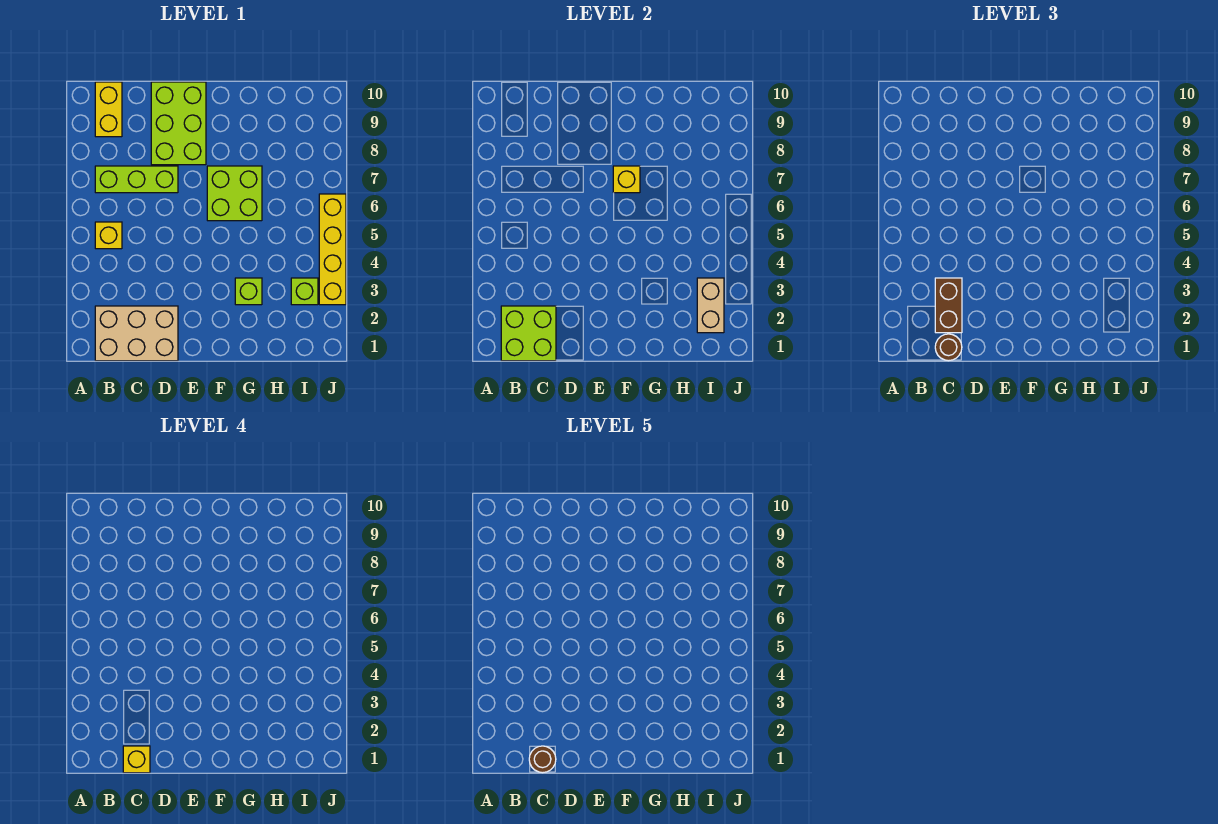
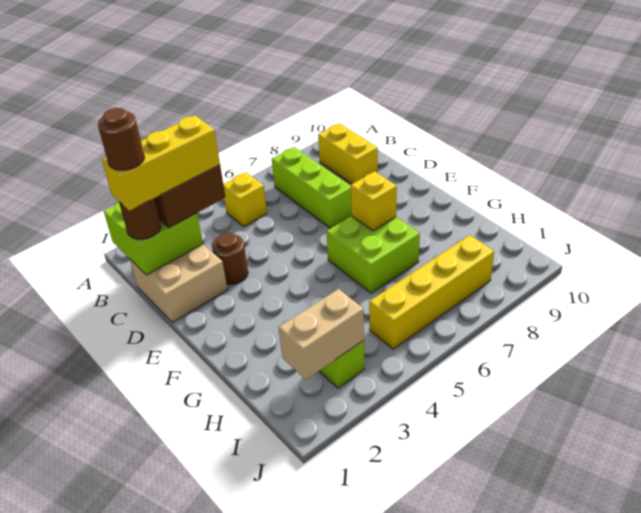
tan brick B1:D2 level 1 -> tan brick C1:D2 level 1
yellow brick B9:B10 level 1 -> yellow brick B9:C9 level 1
yellow brick C1 level 4 -> yellow brick C1:C3 level 4
none -> brown round brick D3 level 1
lime brick D8:E10 level 1 -> none
lime brick G3 level 1 -> none
yellow brick J3:J6 level 1 -> yellow brick I5:I8 level 1

